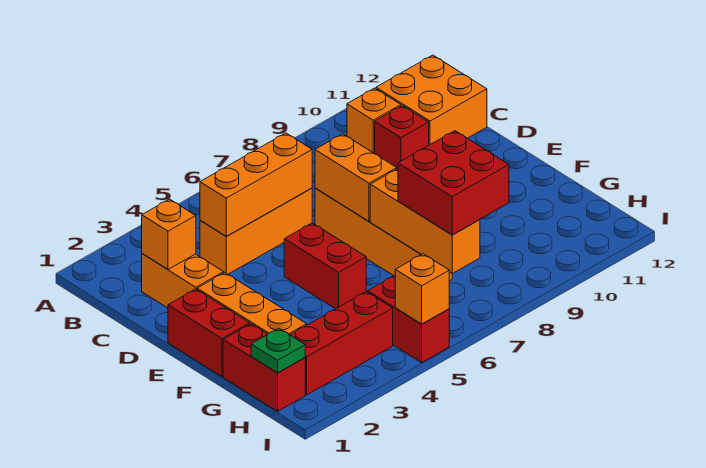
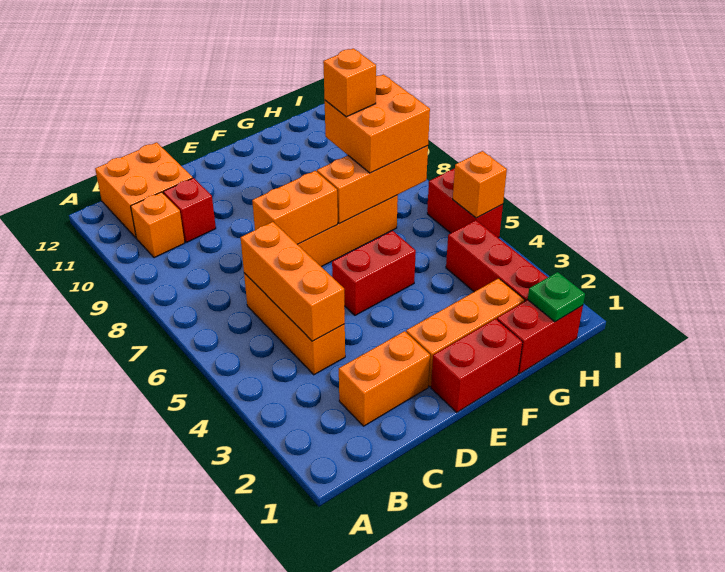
orange brick C2 level 2 -> orange brick G8 level 4
red brick G7:H8 level 3 -> orange brick G7:H8 level 3
red brick H5:I5 level 1 -> red brick I5:I6 level 1

